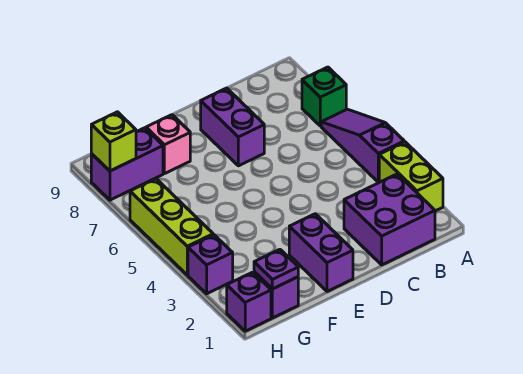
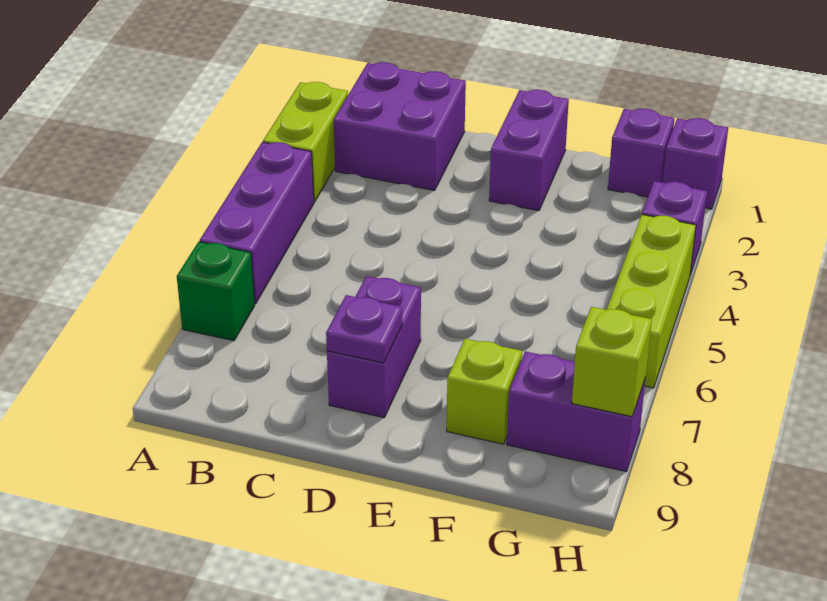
purple slope A4:A6 level 1 top 4 -> purple brick A4:A6 level 1
pink brick F8 level 1 -> lime brick F8 level 1
purple plate G1 level 2 -> purple plate D8 level 2

